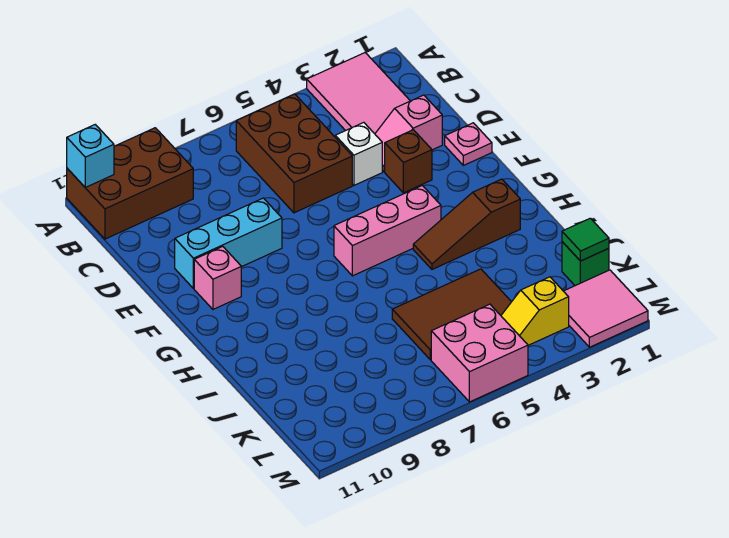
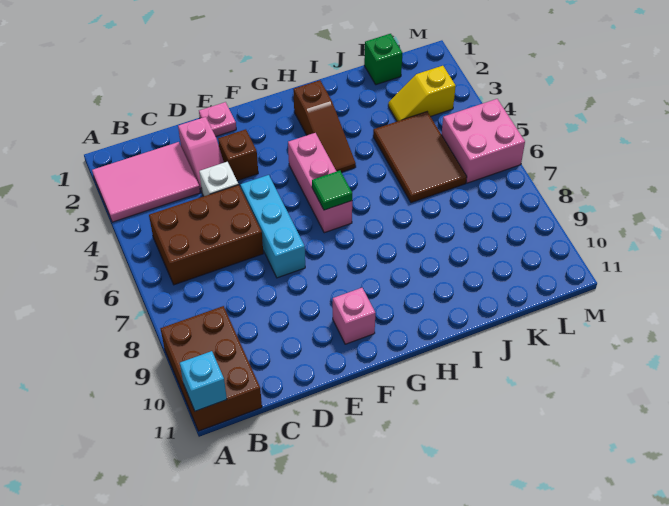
cyan brick E8:E10 level 1 -> cyan brick E5:E7 level 1
green tile K1 level 2 -> green tile G6 level 2
pink tile L1:M2 level 1 -> none
yellow slope L3:L4 level 1 top 3 -> yellow slope K3:L3 level 1 top L

